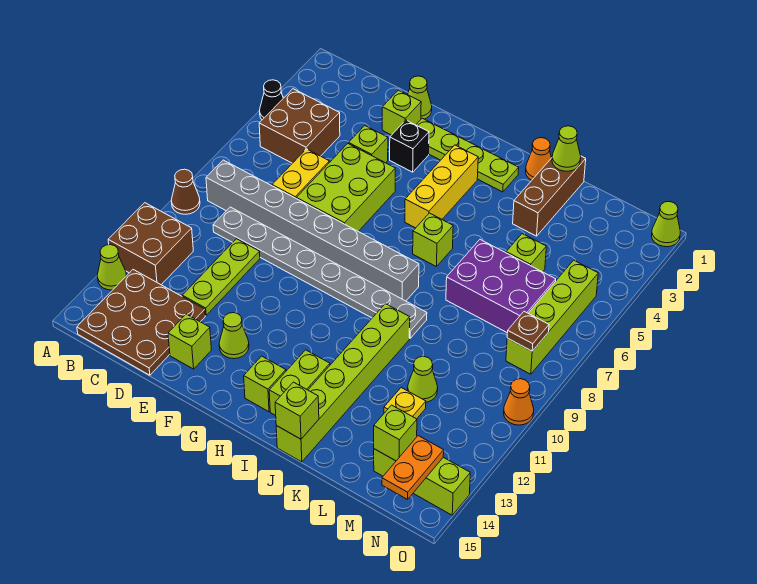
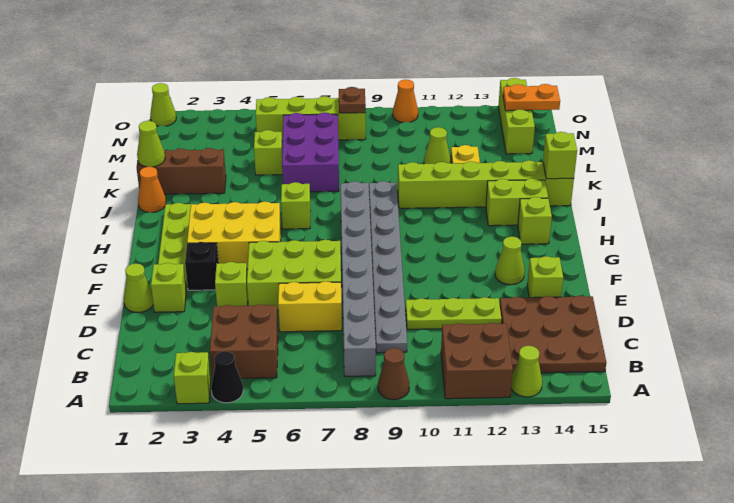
yellow brick H3:H5 level 1 -> yellow brick G3:H5 level 1
lime brick M14 level 2 -> lime brick A3 level 1

